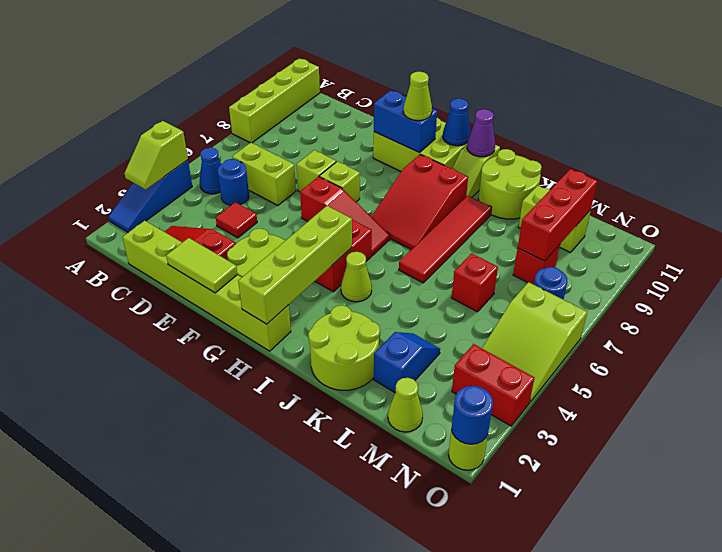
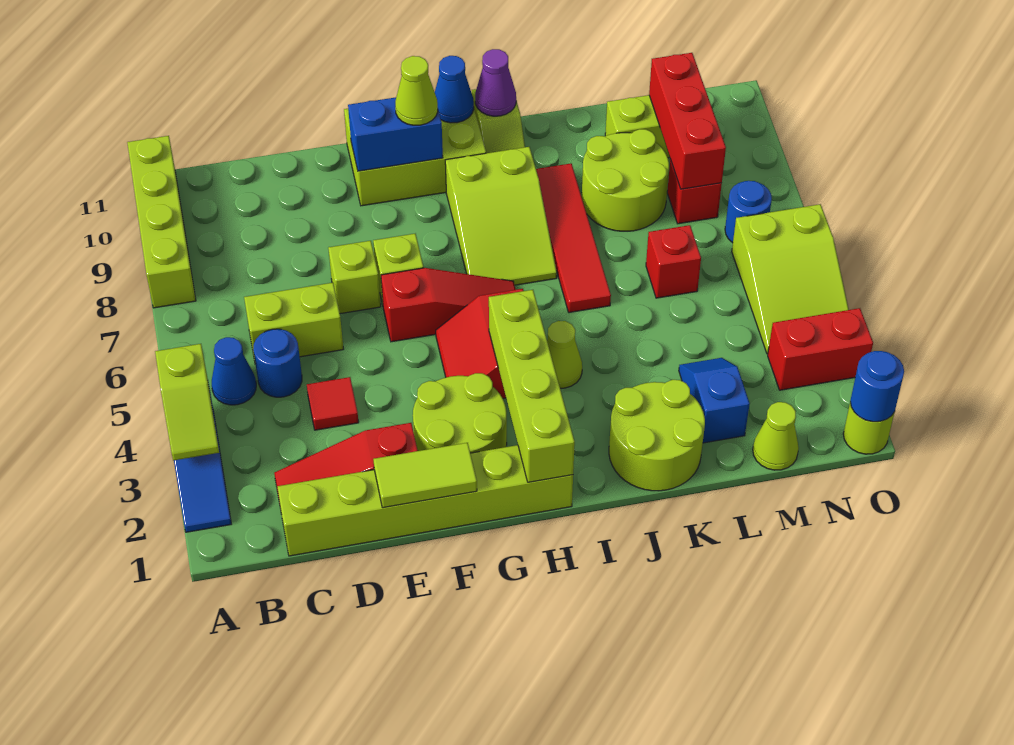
red slope H7:I9 level 1 top 9 -> lime slope H7:I9 level 1 top 9
lime round brick J10:K11 level 1 -> lime round brick K8:L9 level 1

